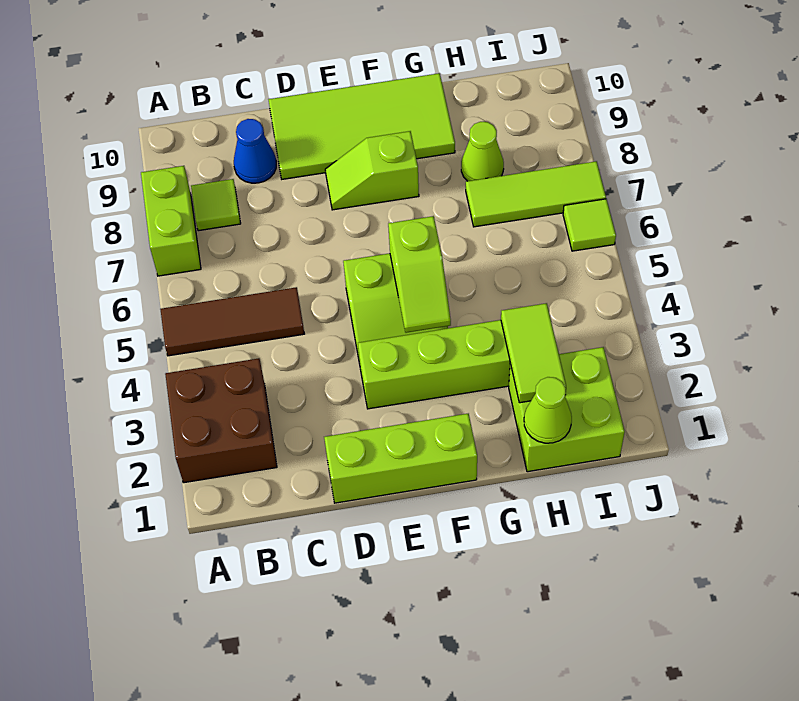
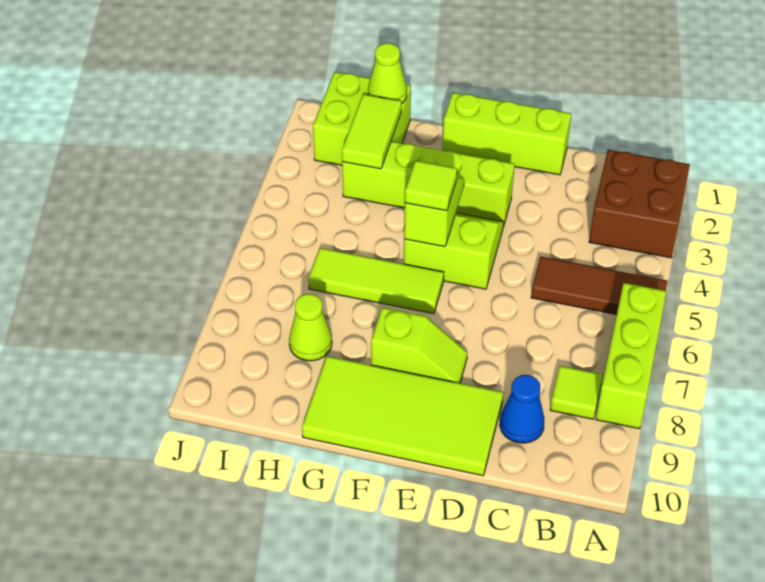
lime brick A7:A8 level 1 -> lime brick A6:A8 level 1
lime tile H7:J7 level 1 -> lime tile F6:H6 level 1
lime tile J6 level 1 -> lime tile F5 level 3

